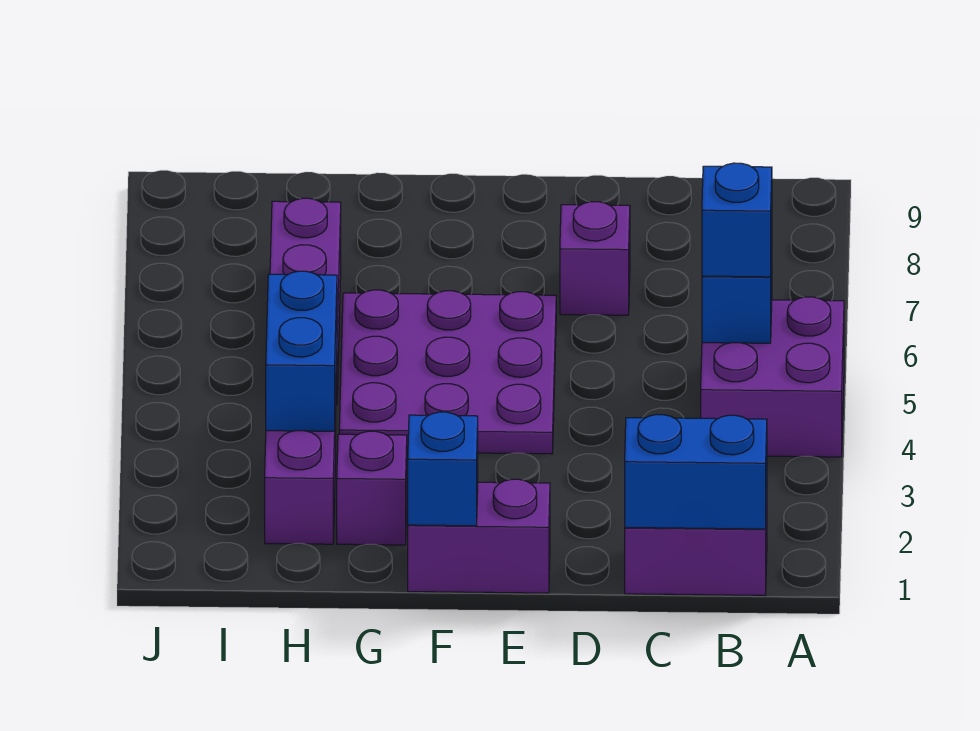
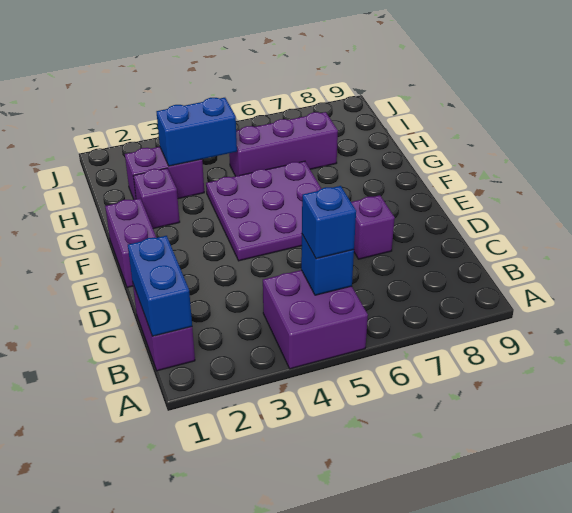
blue brick F1 level 2 -> none

